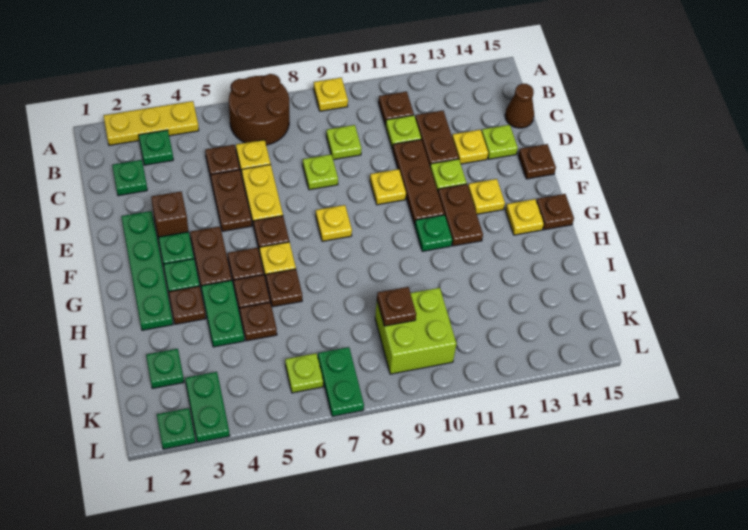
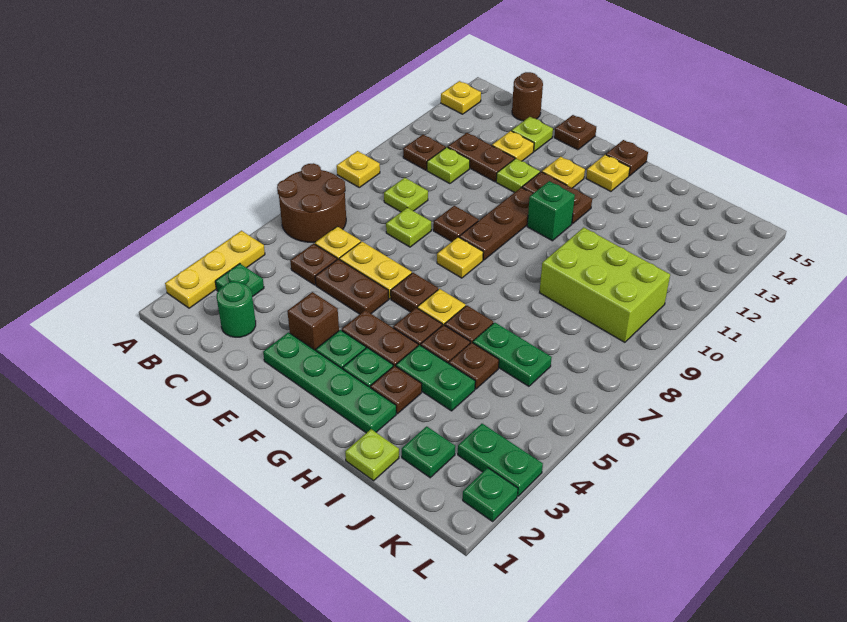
green plate C2 level 1 -> green round brick C2 level 1
brown cone C15 level 1 -> brown round brick C15 level 1
brown plate D11:F11 level 1 -> brown plate F9:F11 level 1
yellow plate E10 level 1 -> yellow plate A14 level 1
green plate G11 level 1 -> green brick G11 level 1
lime brick J9:K10 level 1 -> lime brick I9:K10 level 1
brown plate J9 level 2 -> brown plate E9 level 1
lime plate K6 level 1 -> lime plate I1 level 1
green plate K7:L7 level 1 -> green plate I6:J6 level 1

